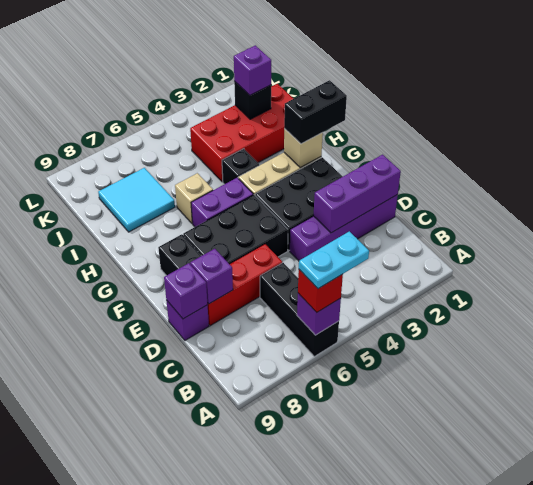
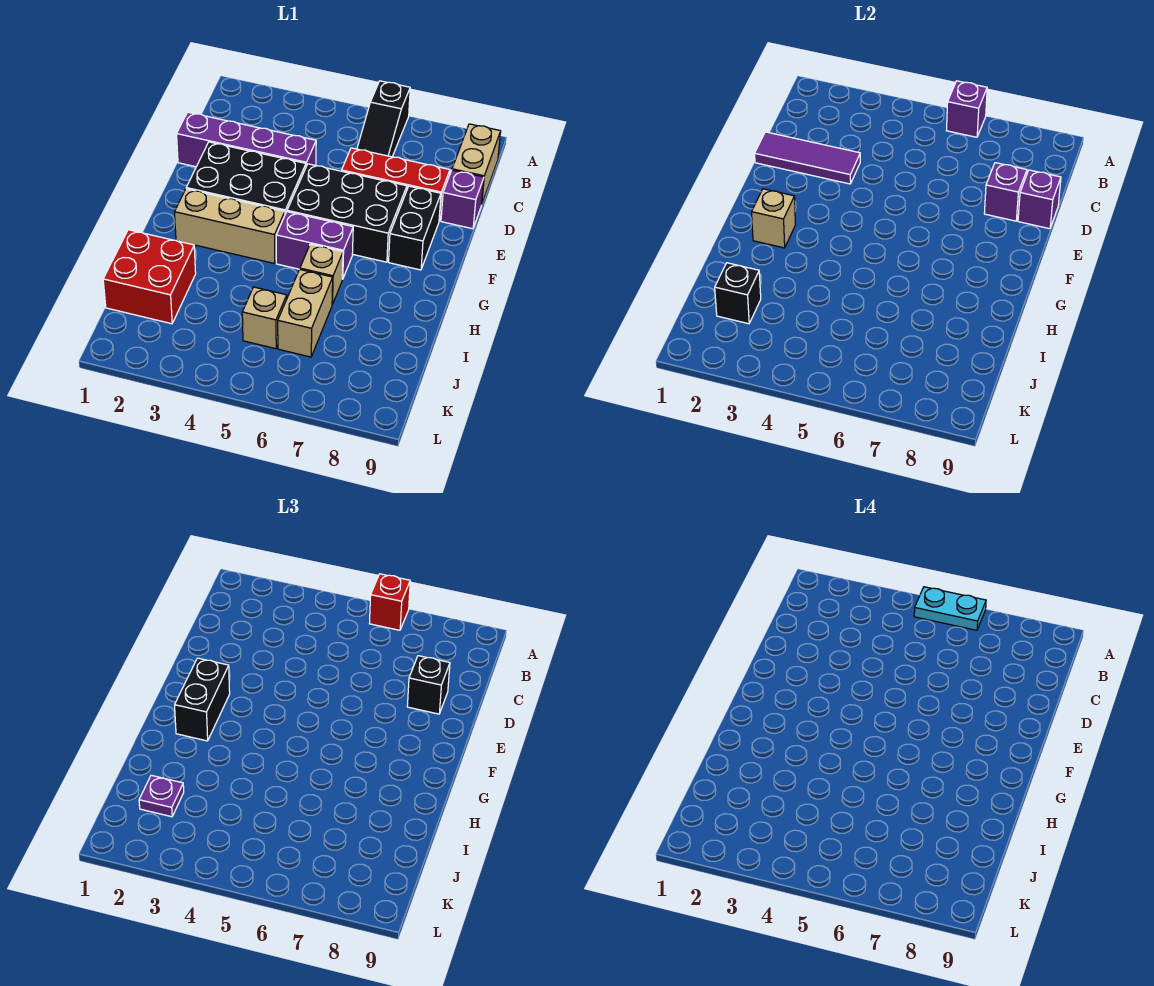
black brick A6:C6 level 1 -> black slope A6:C6 level 1 top A
none -> tan brick B9:C9 level 1
purple brick D1:D3 level 2 -> purple tile D1:D3 level 2
black brick G1:G2 level 3 -> black brick F2:G2 level 3
black brick H4 level 1 -> black brick D8 level 3
red brick I1:J4 level 1 -> red brick I1:J2 level 1
none -> tan brick I6:J6 level 1
cyan tile I7:J8 level 1 -> none
purple brick J2 level 3 -> purple plate J2 level 3
none -> tan brick J5 level 1

